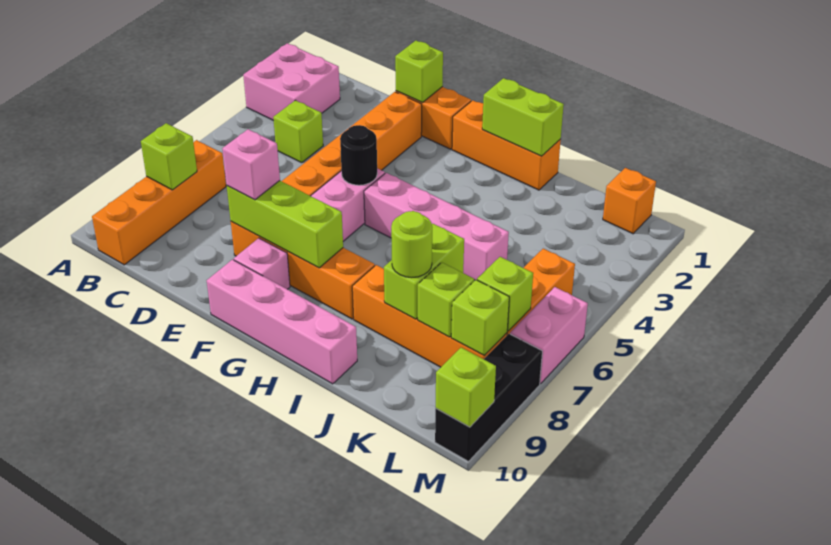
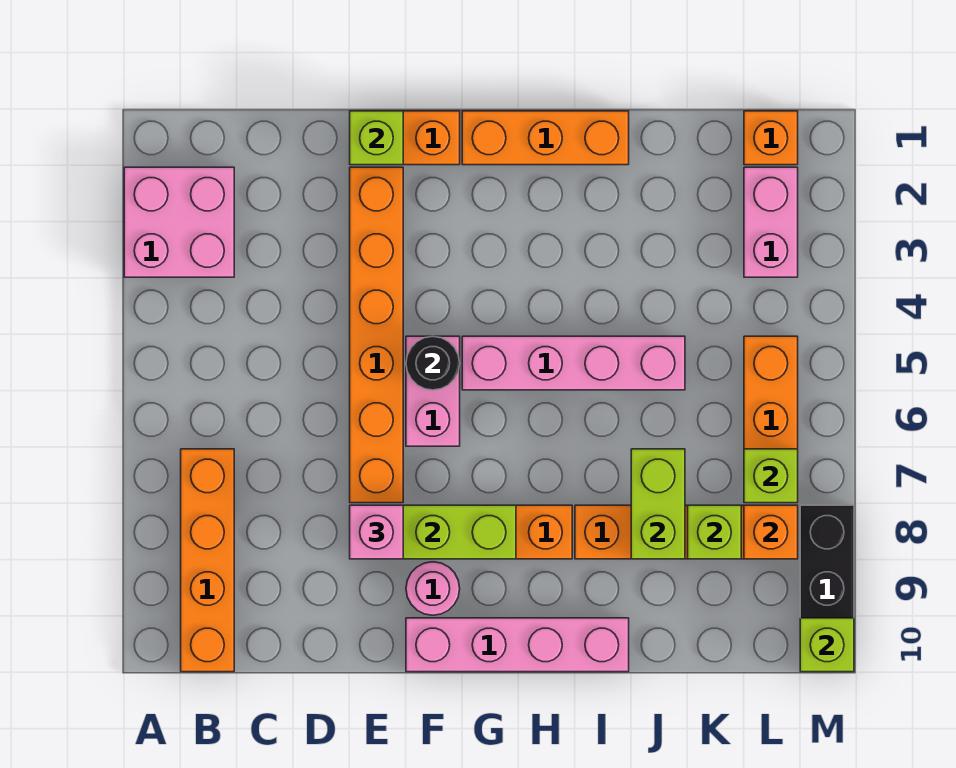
lime brick B8 level 2 -> none
lime brick C4 level 1 -> none
pink brick F9 level 1 -> pink round brick F9 level 1
lime brick H1:I1 level 2 -> none
lime round brick J8 level 3 -> none
lime brick L8 level 2 -> orange brick L8 level 2
pink brick M6:M7 level 1 -> pink brick L2:L3 level 1

